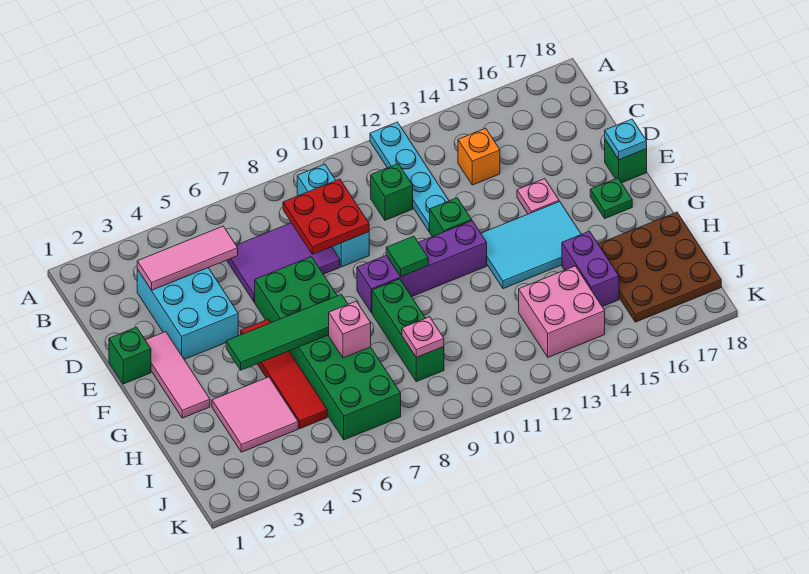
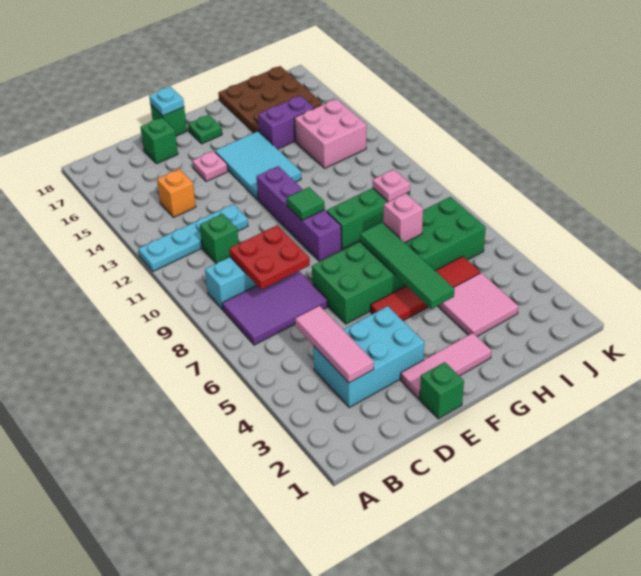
purple tile C6:D8 level 1 -> purple tile B7:D8 level 1
green brick E12 level 1 -> green brick D17 level 1

